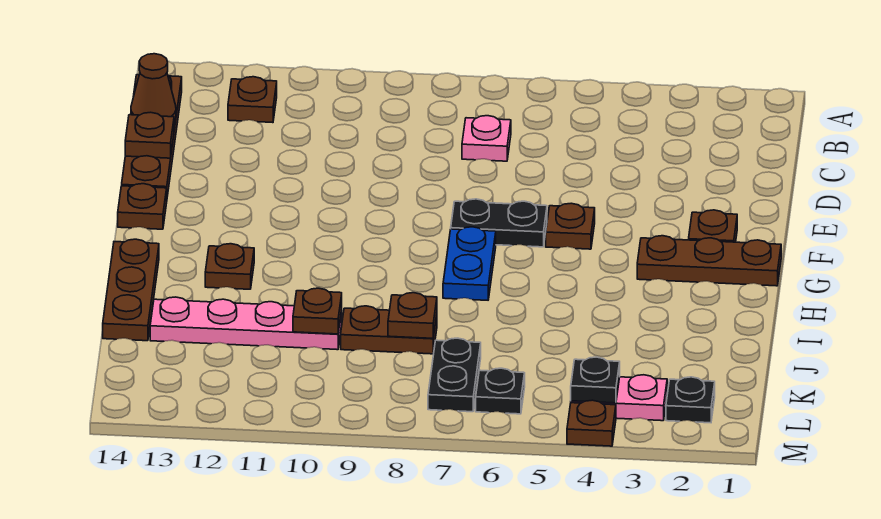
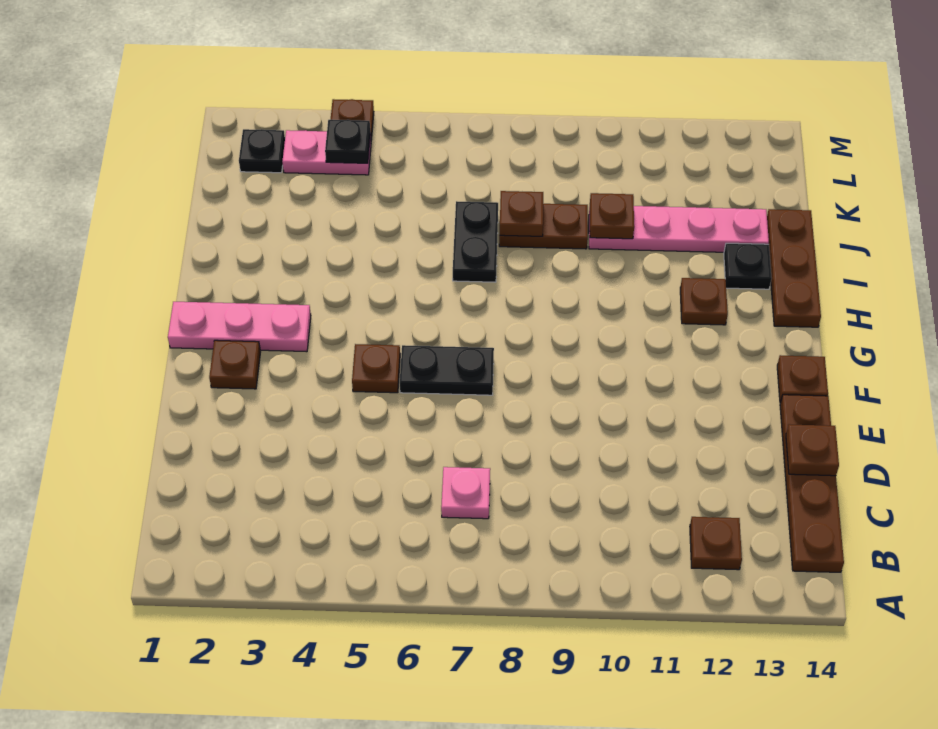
brown cone C14 level 2 -> none
brown plate G1:G3 level 1 -> pink plate G1:G3 level 1
blue plate G7:H7 level 1 -> none
black plate K7:L7 level 1 -> black plate I7:J7 level 1
black plate L6 level 1 -> black plate I13 level 1

